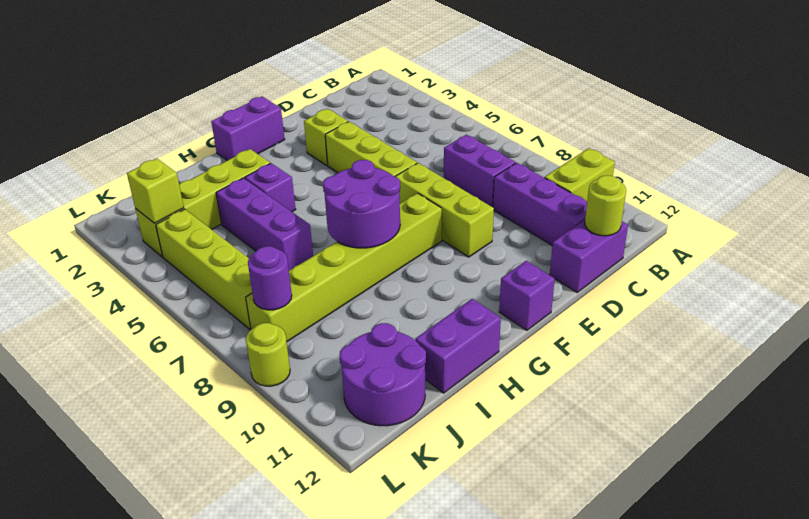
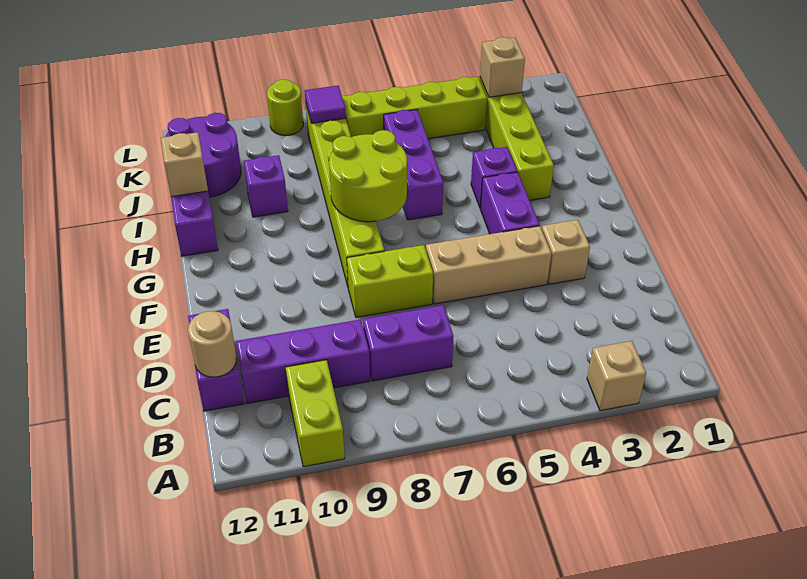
none -> tan brick A3 level 1
lime round brick C12 level 2 -> tan round brick C12 level 2
lime brick E3 level 1 -> tan brick E3 level 1
lime brick E4:E6 level 1 -> tan brick E4:E6 level 1
lime brick E7:E9 level 1 -> lime brick E7:E8 level 1
purple brick F1:G1 level 1 -> purple brick F4:G4 level 1
purple brick F12 level 1 -> purple brick I10 level 1
purple round brick G7:H8 level 2 -> lime round brick G7:H8 level 2
purple brick I4:I6 level 1 -> purple brick H6:J6 level 1
none -> tan brick I12 level 2
lime brick K3 level 2 -> tan brick K3 level 2
purple round brick K8 level 2 -> purple tile K8 level 2

